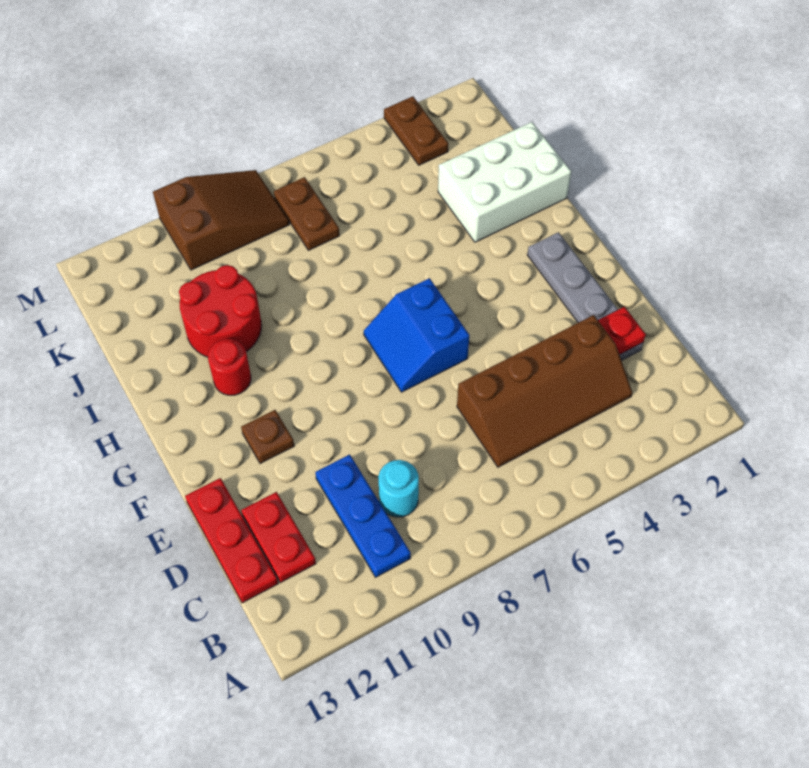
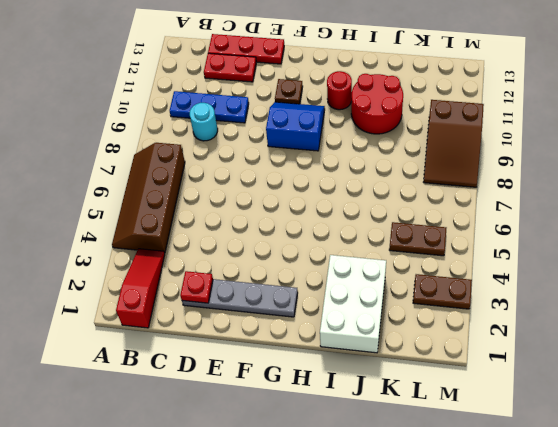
none -> red slope B1:B3 level 1 top 1
brown slope C3:D6 level 1 top D -> brown slope A4:B7 level 1 top B
blue slope F6:G7 level 1 top 6 -> blue slope F9:G10 level 1 top 9
brown plate K7:L7 level 1 -> brown plate K5:L5 level 1

